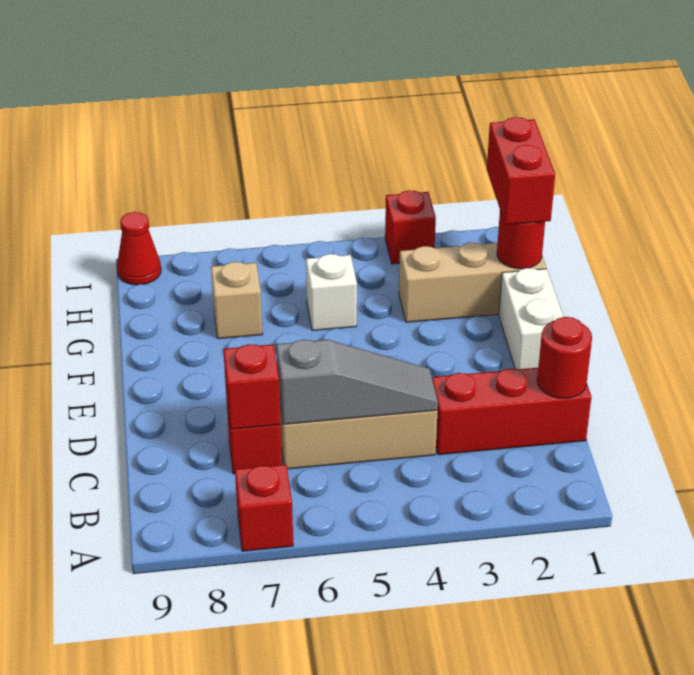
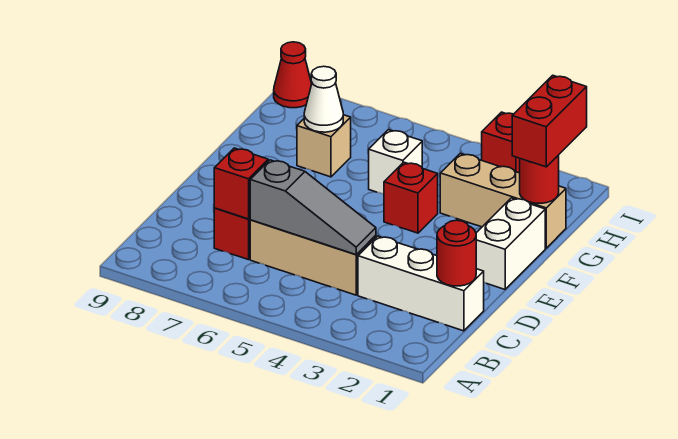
red brick A7 level 1 -> red brick F4 level 1
red brick C1:C3 level 1 -> white brick C1:C3 level 1
none -> white cone G7 level 2

